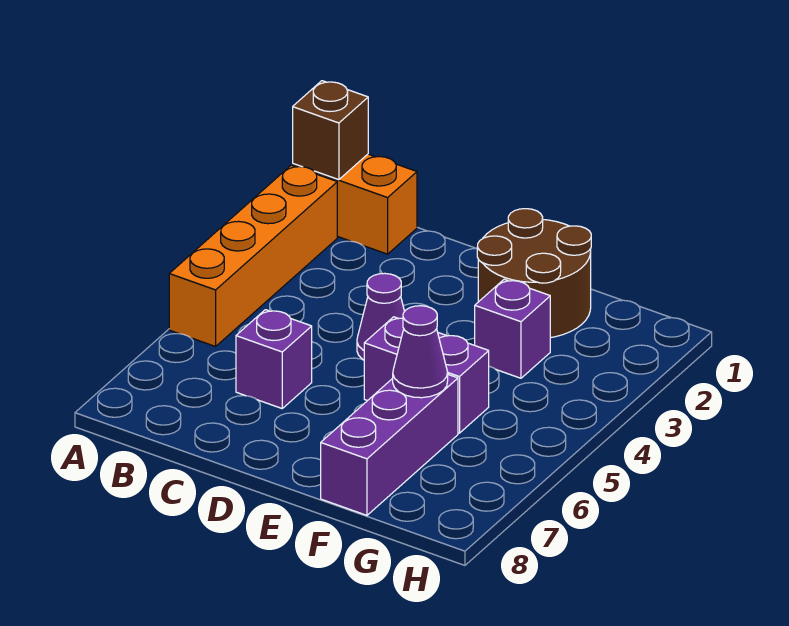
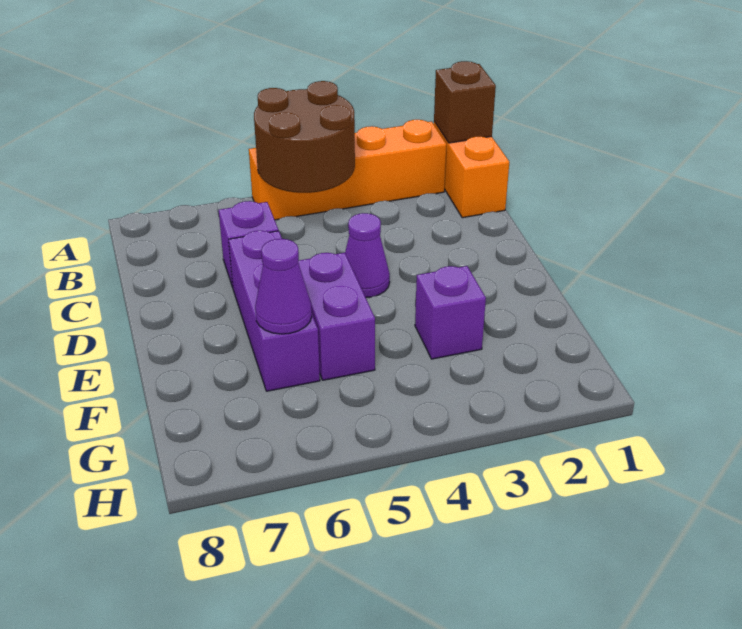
brown round brick E1:F2 level 1 -> brown round brick A4:B5 level 2
purple brick F6:F8 level 1 -> purple brick D6:F6 level 1

